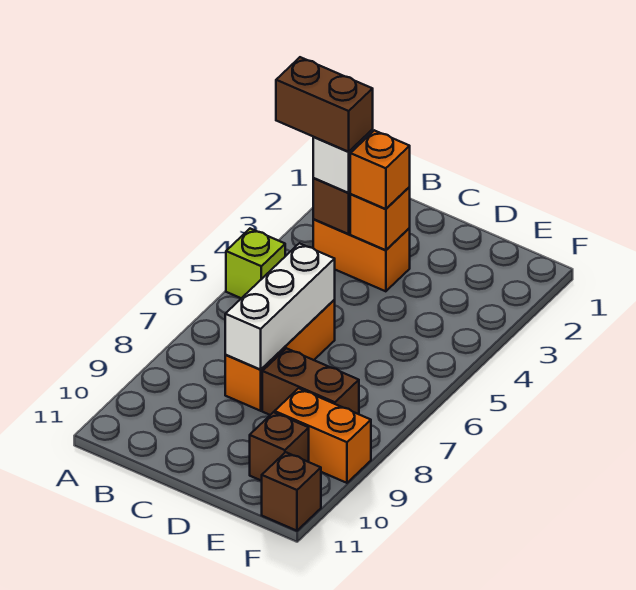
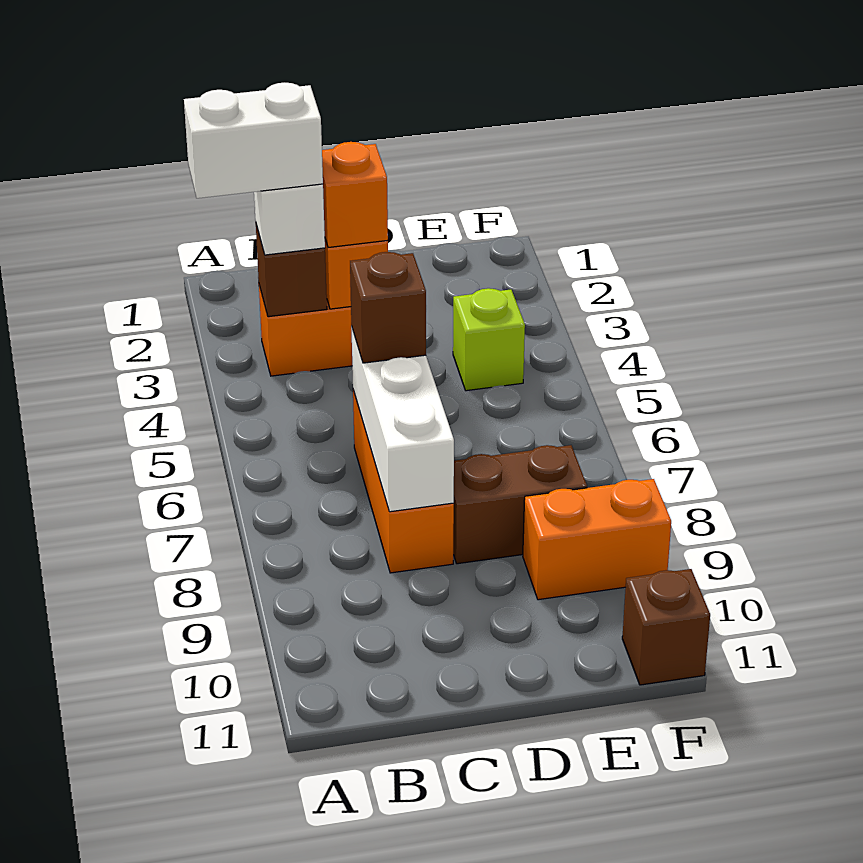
brown brick A3:B3 level 4 -> white brick A3:B3 level 4
lime brick A5 level 1 -> lime brick E4 level 1
brown brick E10 level 1 -> brown brick C6 level 3

